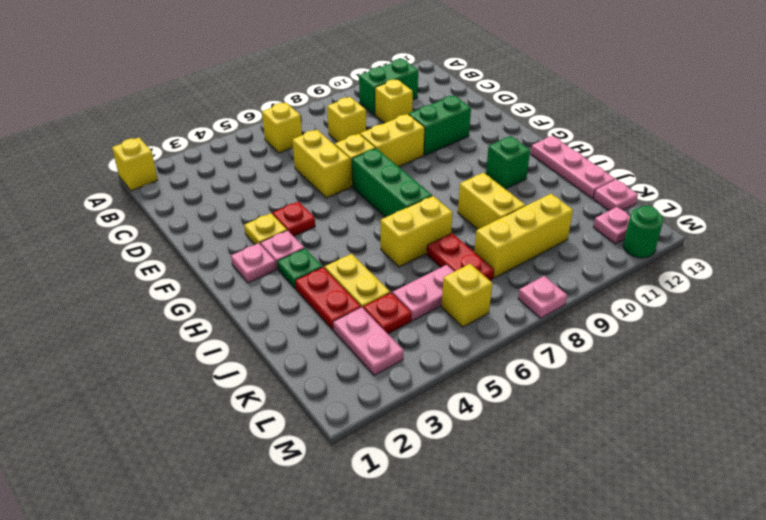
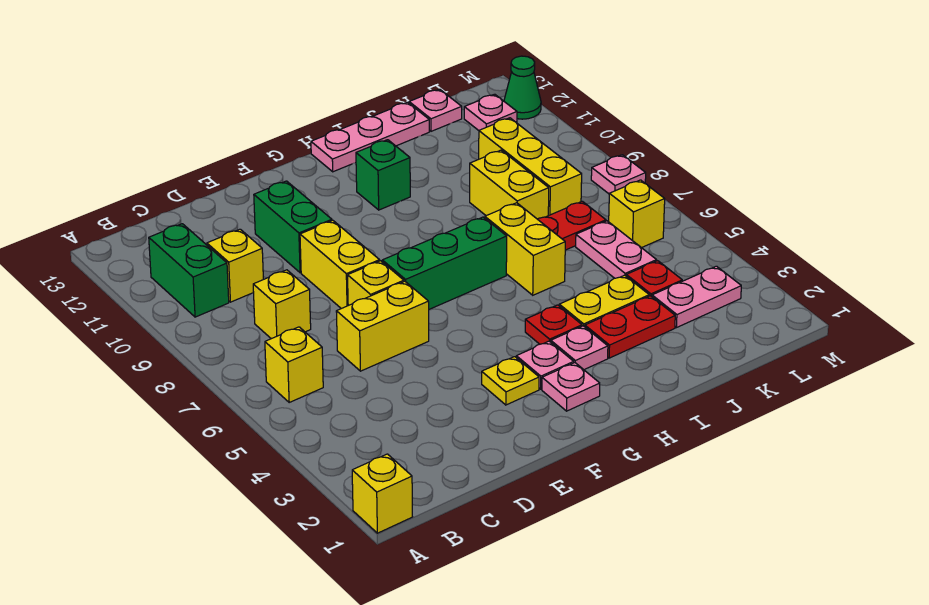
red plate F4 level 1 -> red plate H4 level 1
green plate H3 level 1 -> pink plate H3 level 1
yellow brick I9:J9 level 1 -> yellow brick J8:J9 level 1
green round brick M12 level 1 -> green cone M12 level 1

